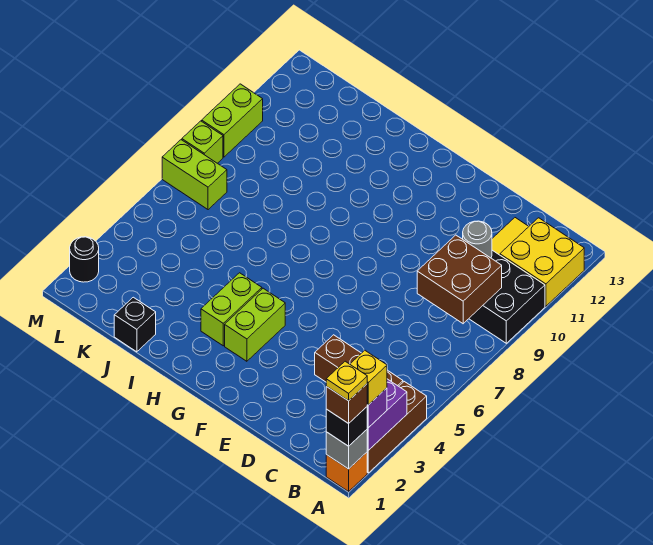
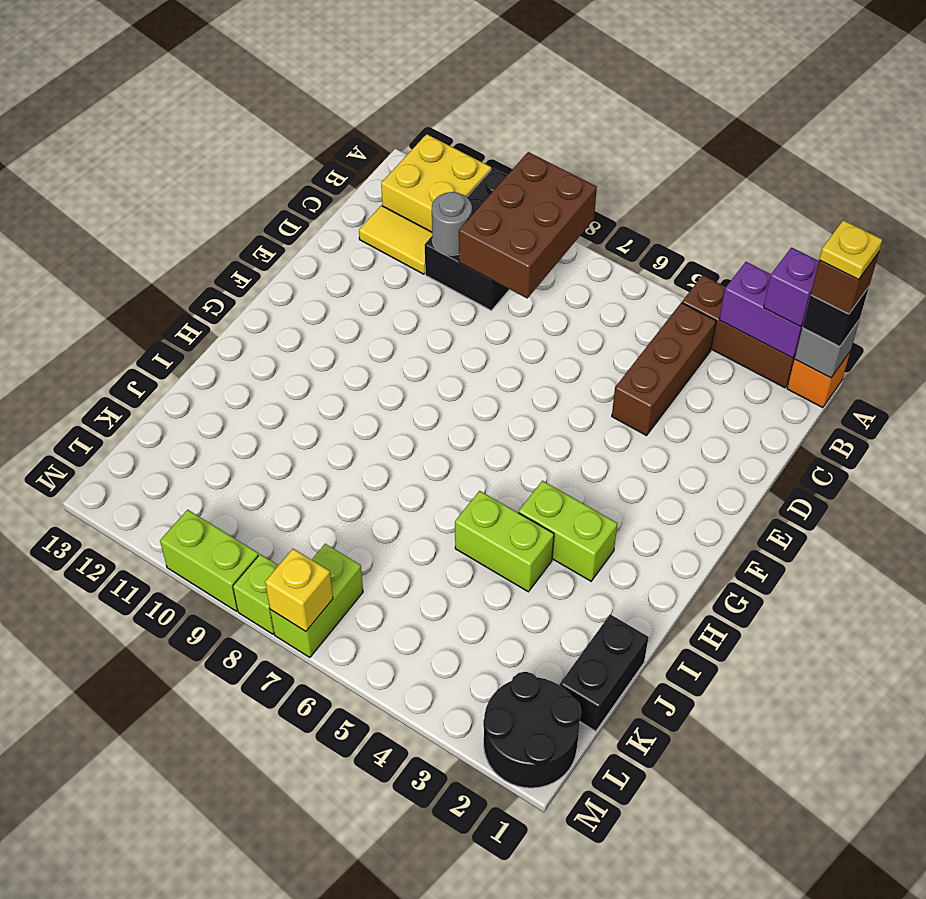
yellow brick A2 level 4 -> yellow brick M7 level 2
brown brick B8:C9 level 2 -> brown brick A8:C9 level 2
lime brick G3:G4 level 1 -> lime brick I4:I5 level 1
black brick J1 level 1 -> black brick J1:K1 level 1
black round brick M2 level 1 -> black round brick L1:M2 level 1

